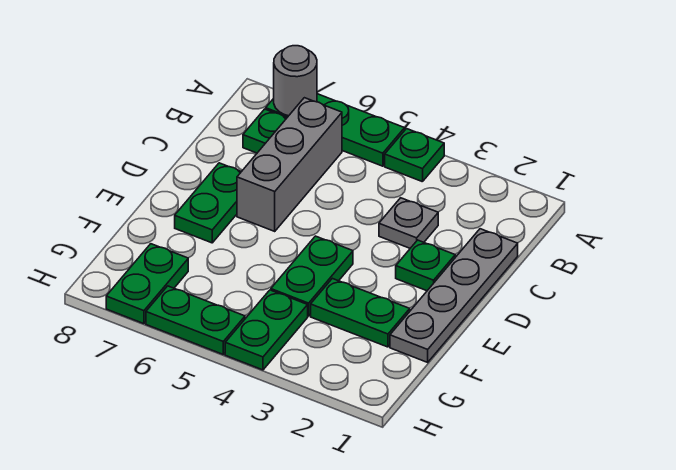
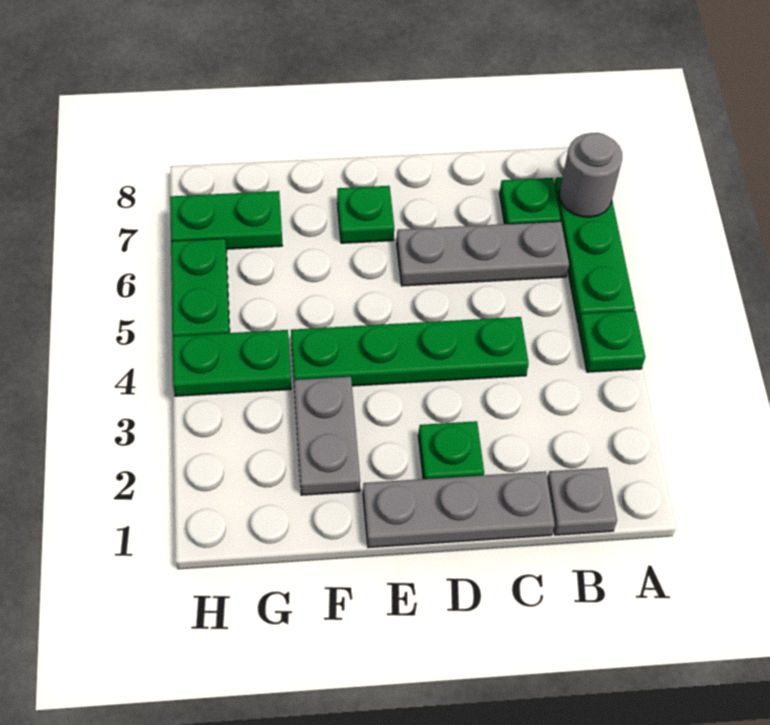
grey brick B6:D6 level 1 -> grey plate B6:D6 level 1
grey plate C1:F1 level 1 -> grey plate C1:E1 level 1
grey plate C3 level 1 -> grey plate B1 level 1
green plate D7:E7 level 1 -> green plate E7 level 1
green plate E4:F4 level 1 -> green plate C4:F4 level 1
green plate F2:F3 level 1 -> grey plate F2:F3 level 1

